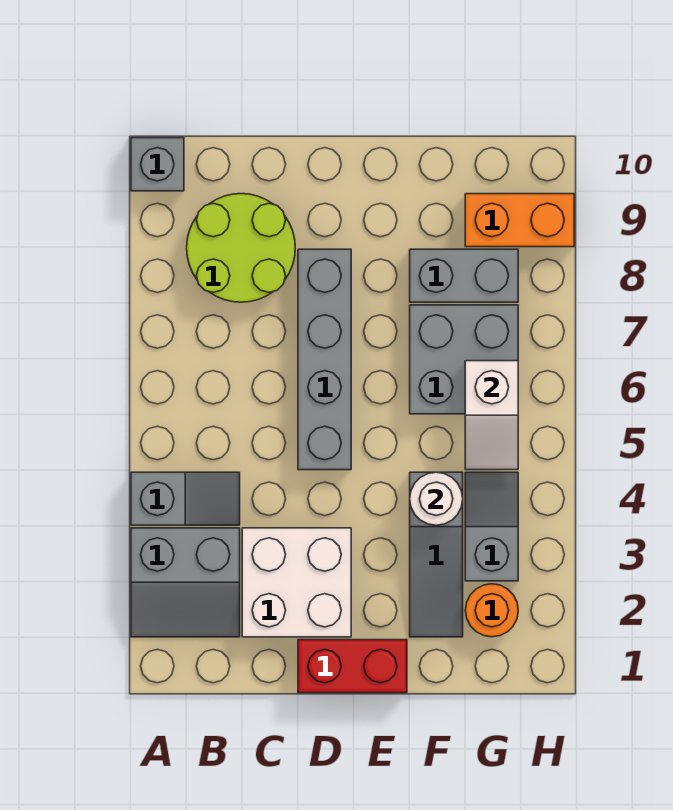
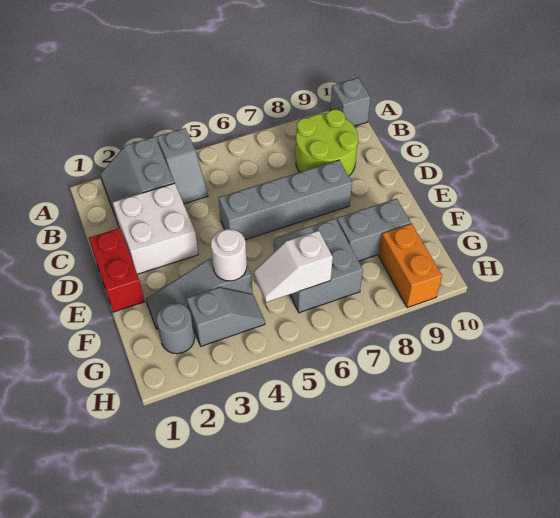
grey brick F8:G8 level 1 -> grey brick F8:F9 level 1
orange round brick G2 level 1 -> grey round brick G2 level 1

